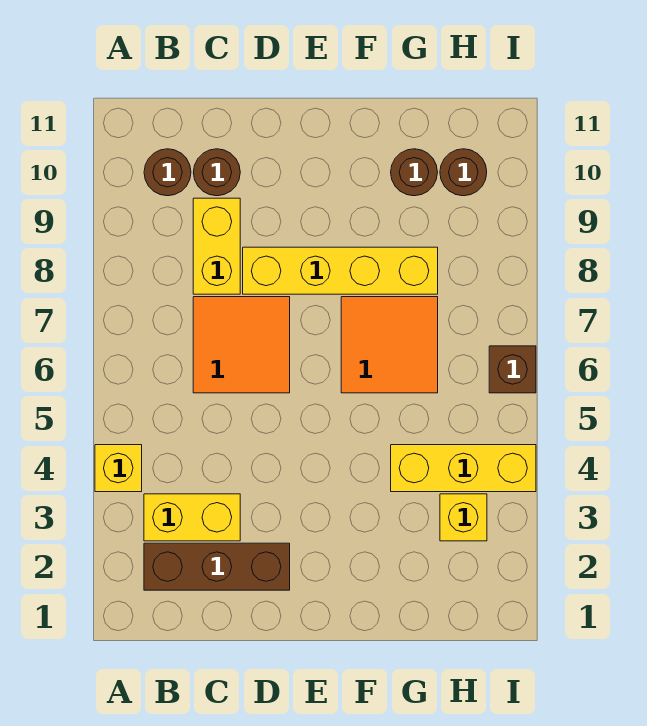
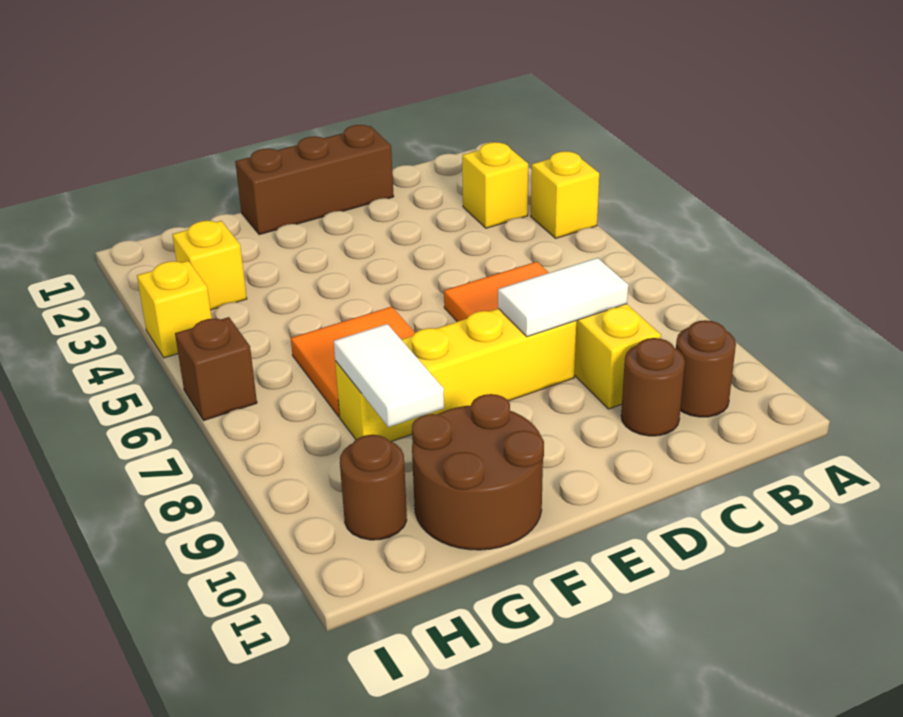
brown brick B2:D2 level 1 -> brown brick D1:F1 level 1
yellow brick B3:C3 level 1 -> yellow brick B3 level 1
none -> white tile C8:D8 level 2
yellow brick G4:I4 level 1 -> yellow brick I4 level 1
none -> white tile G8:G9 level 2
brown round brick G10 level 1 -> brown round brick F10:G11 level 1

